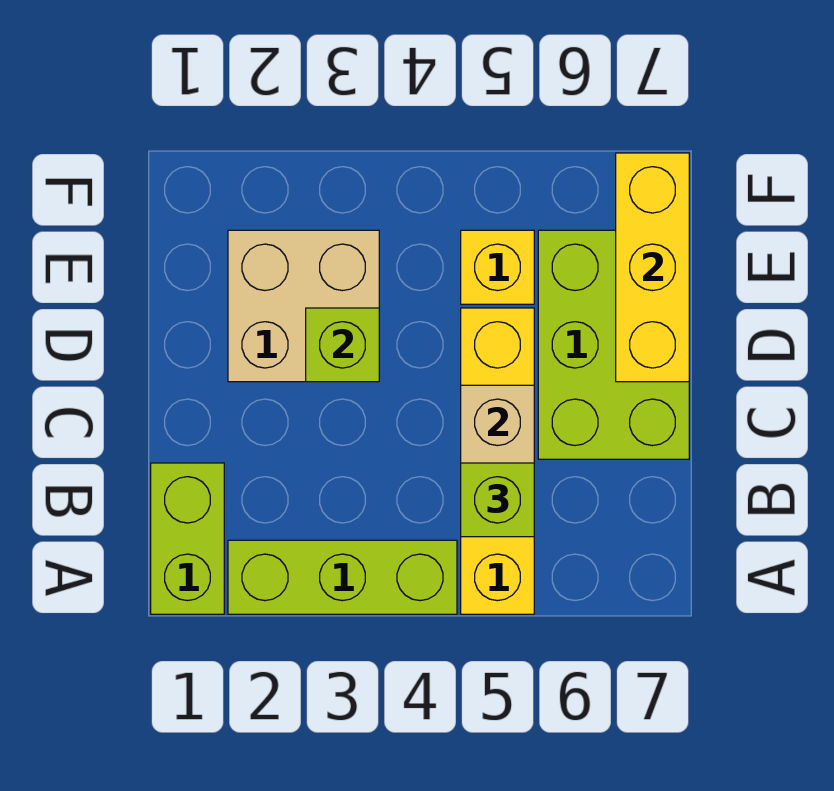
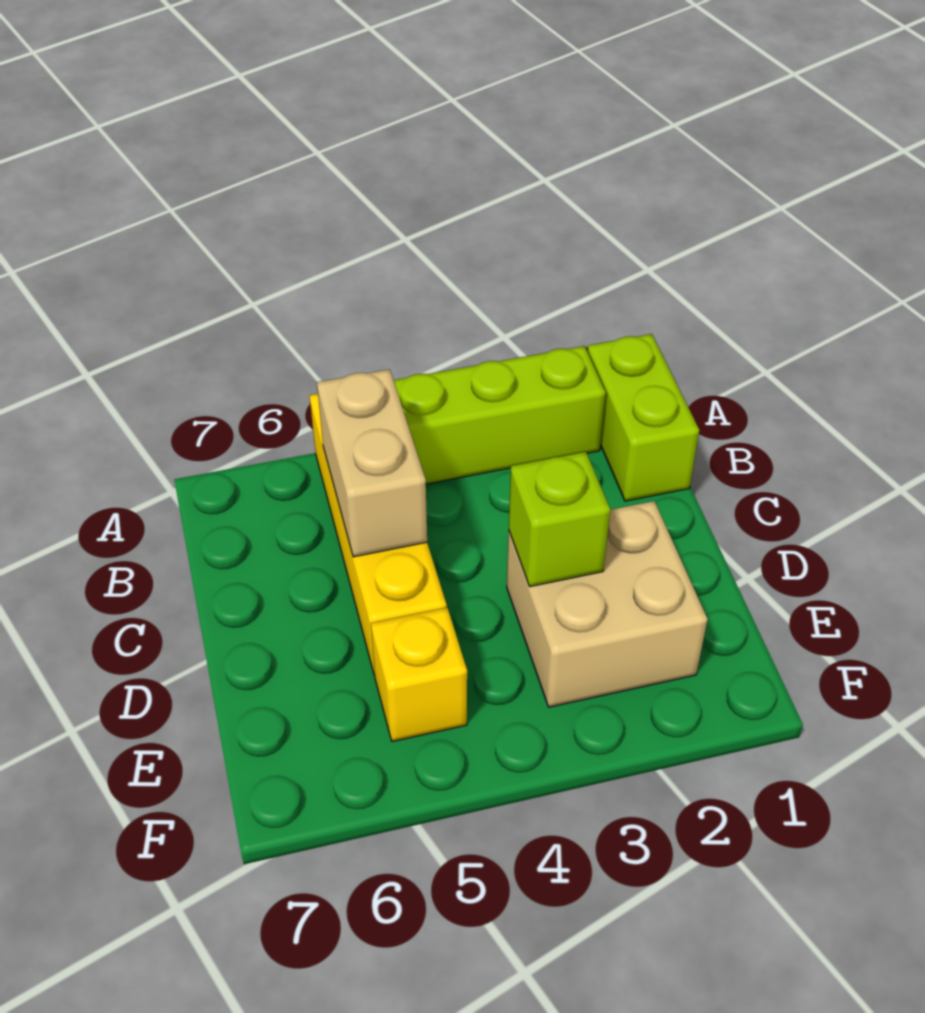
lime brick B5 level 3 -> none
lime brick C6:E7 level 1 -> none
yellow brick D7:F7 level 2 -> none

